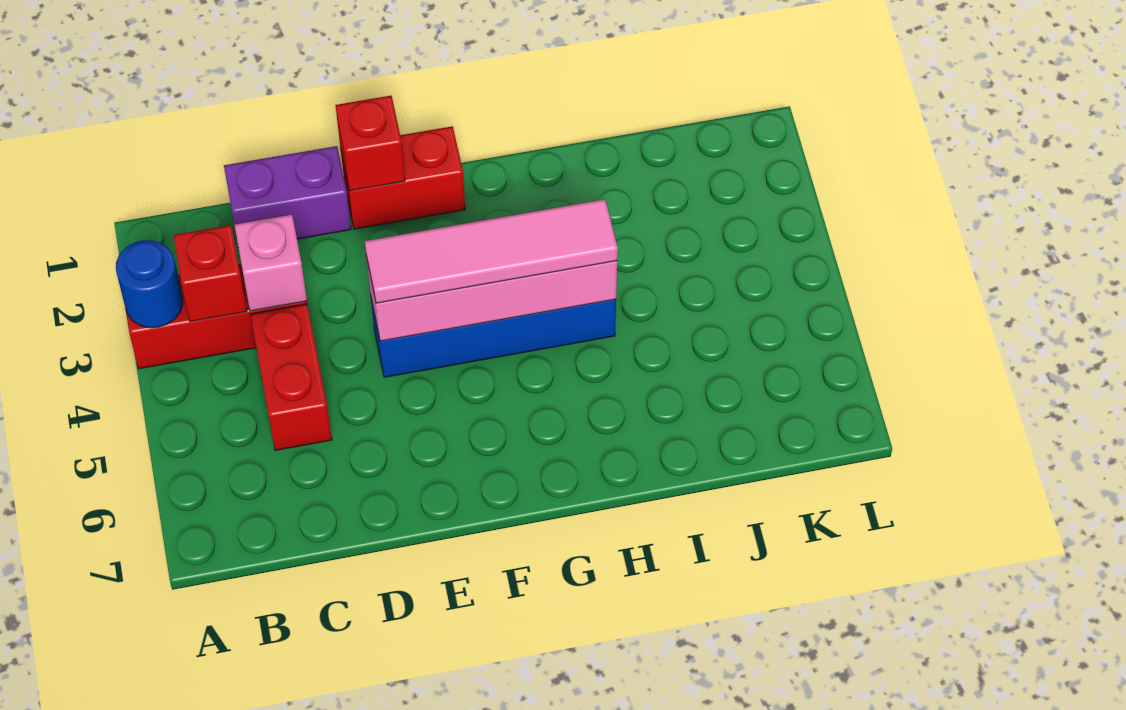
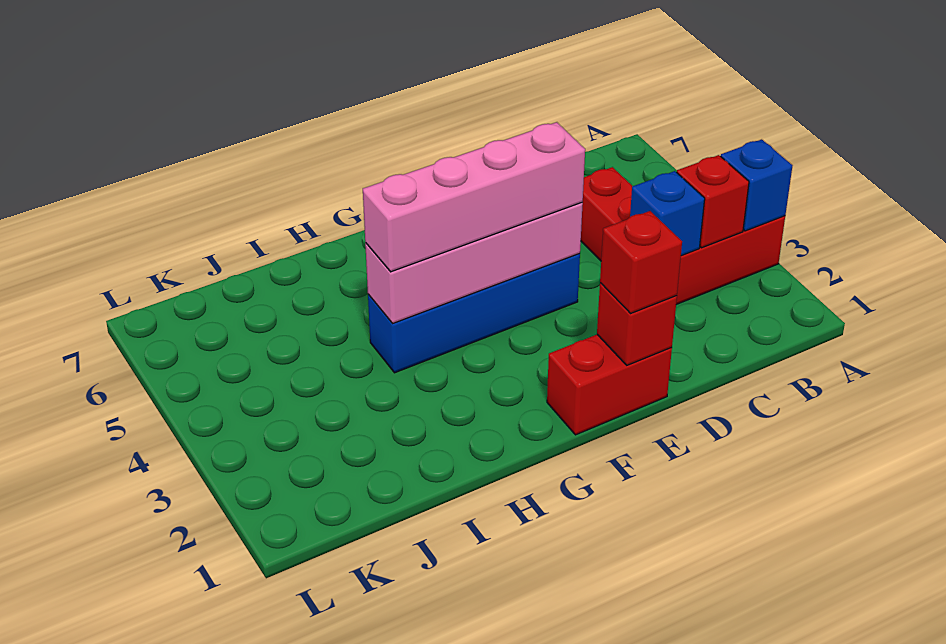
blue round brick A3 level 2 -> blue brick A3 level 2
purple brick C1:D1 level 1 -> none
pink brick C3 level 2 -> blue brick C3 level 2
none -> red brick E1 level 3
pink tile E4:H4 level 3 -> pink brick E4:H4 level 3

